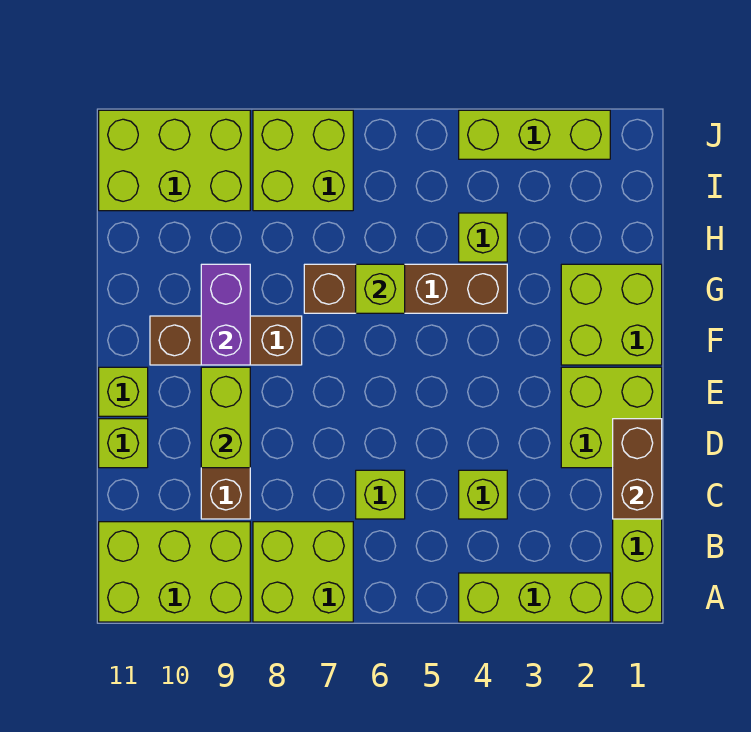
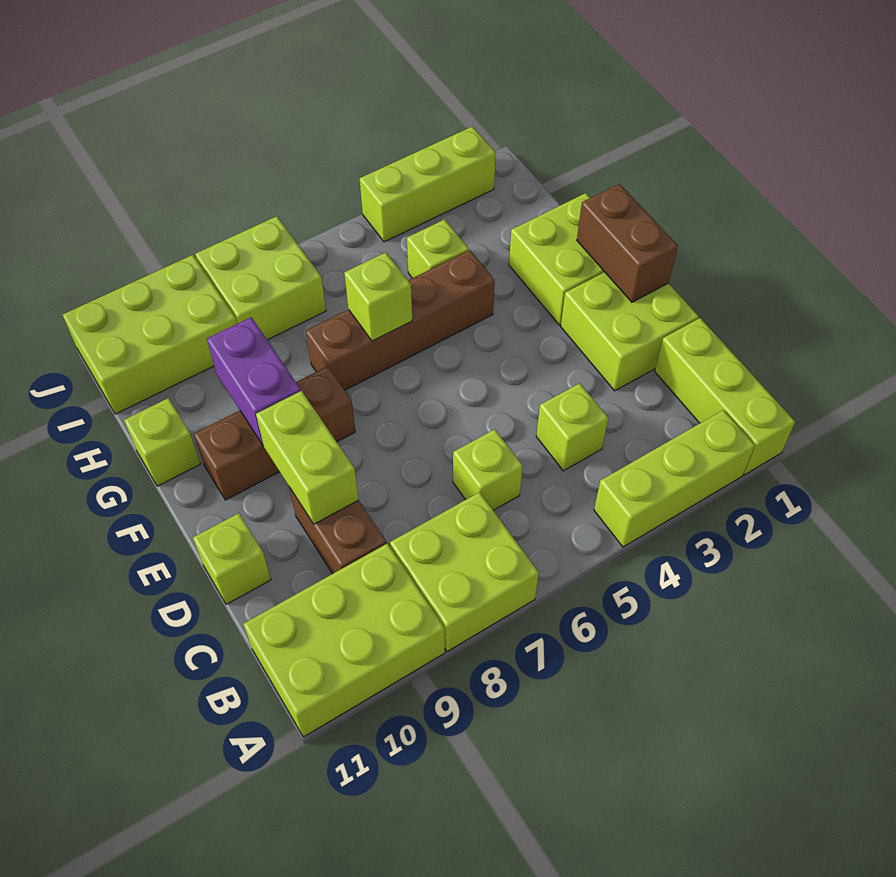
brown brick C1:D1 level 2 -> brown brick E1:F1 level 2
lime brick E11 level 1 -> lime brick G11 level 1

